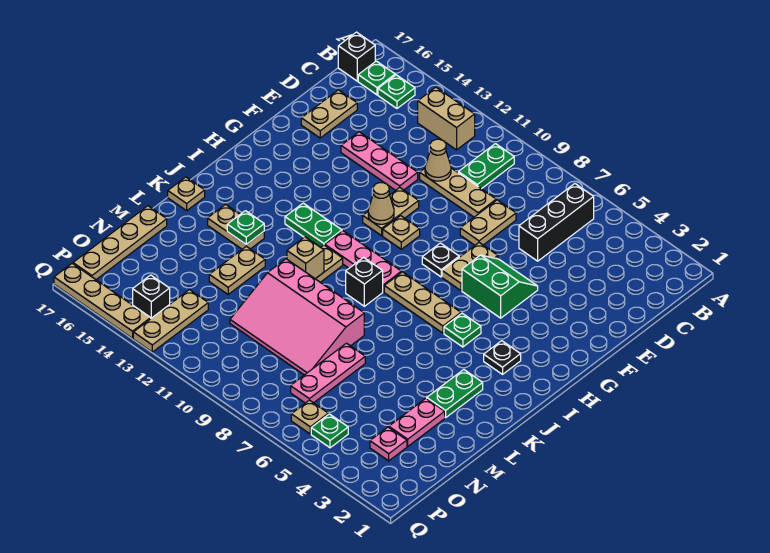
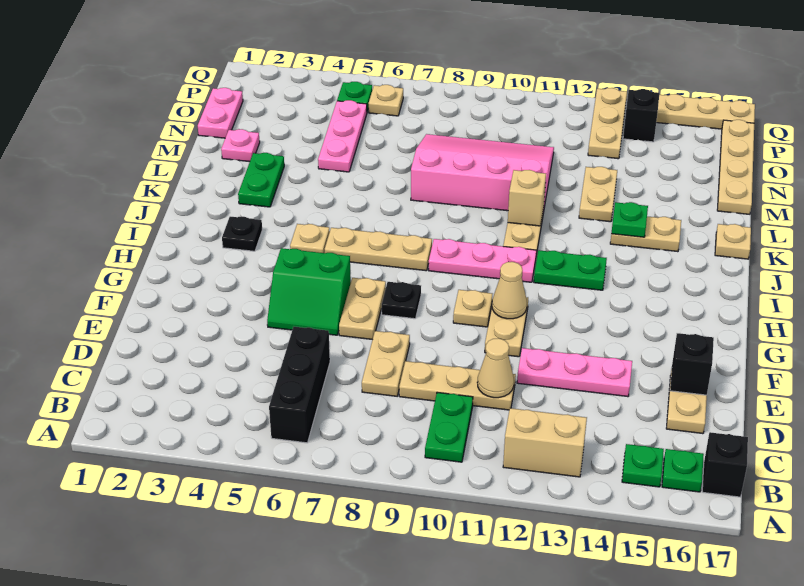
green plate I5 level 1 -> tan plate I5 level 1
black brick J9 level 1 -> black brick E16 level 2
pink plate M3:N3 level 1 -> pink plate N1:O1 level 1
pink plate M7:O7 level 1 -> pink plate M5:O5 level 1
pink plate O3 level 1 -> pink plate M2 level 1

